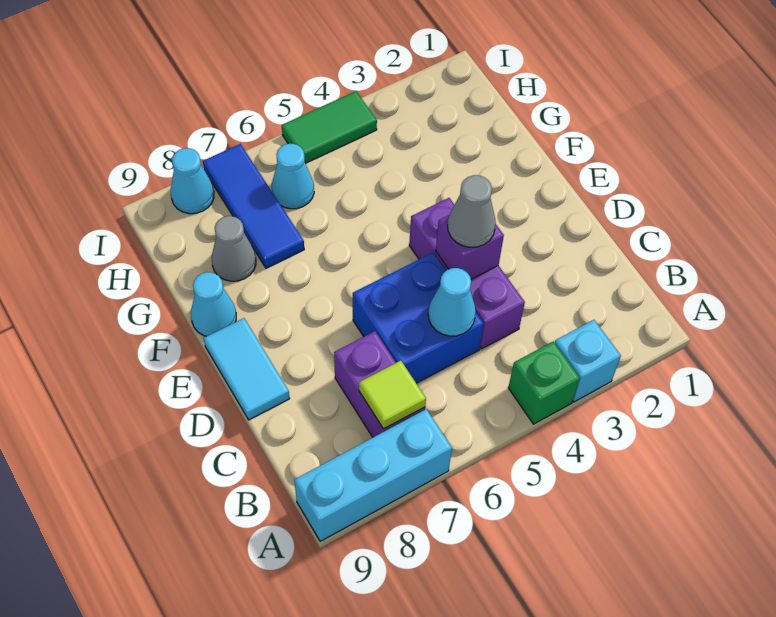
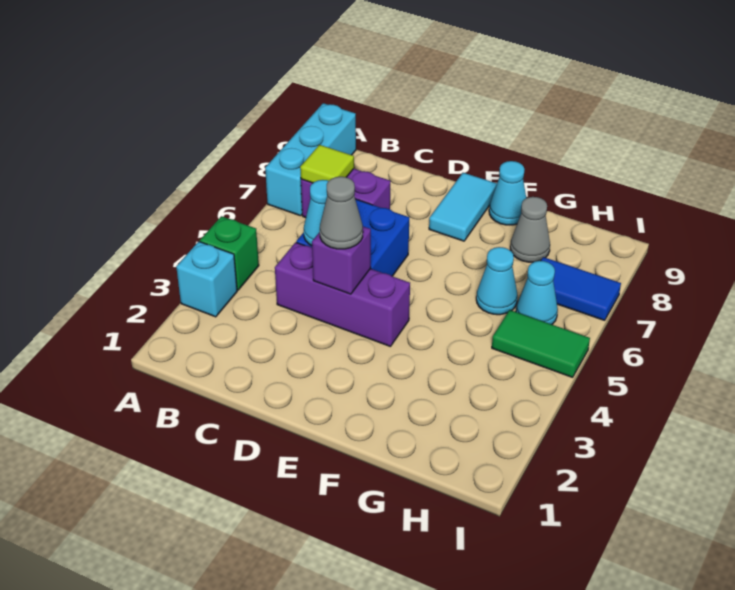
cyan tile D9:E9 level 1 -> cyan tile E8:E9 level 1
blue tile G7:I7 level 1 -> blue tile H7:I7 level 1
green tile I4:I5 level 1 -> green tile H5:I5 level 1
cyan cone I8 level 1 -> cyan cone G6 level 1

